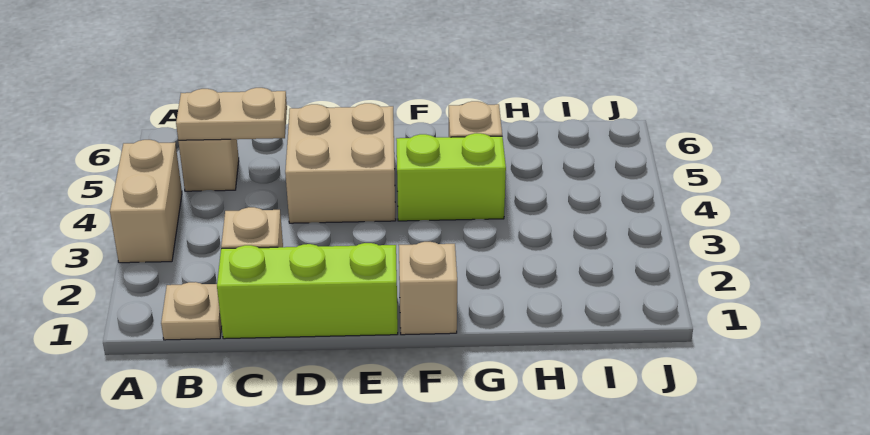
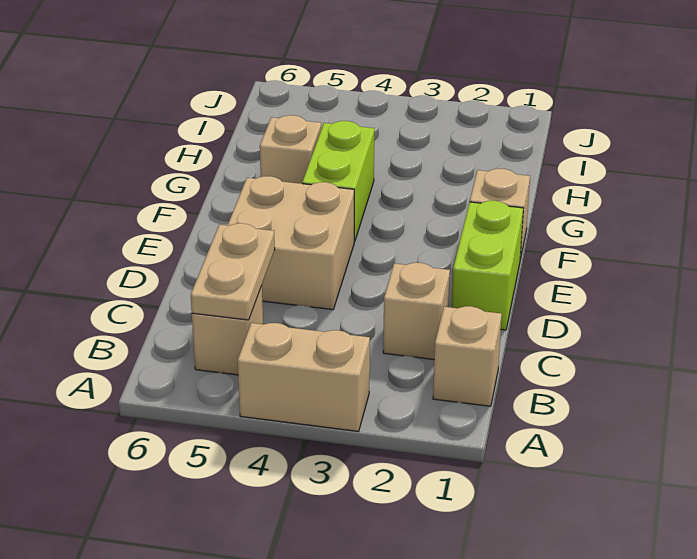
tan plate B1 level 1 -> tan brick B1 level 1
lime brick C1:E1 level 1 -> lime brick D1:E1 level 1

